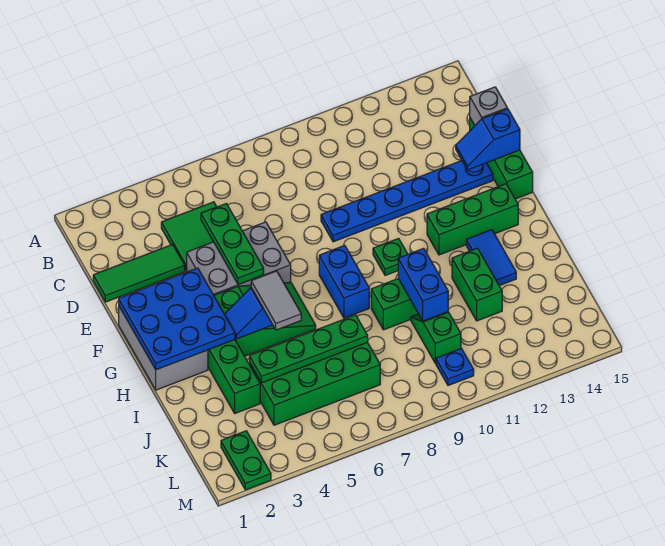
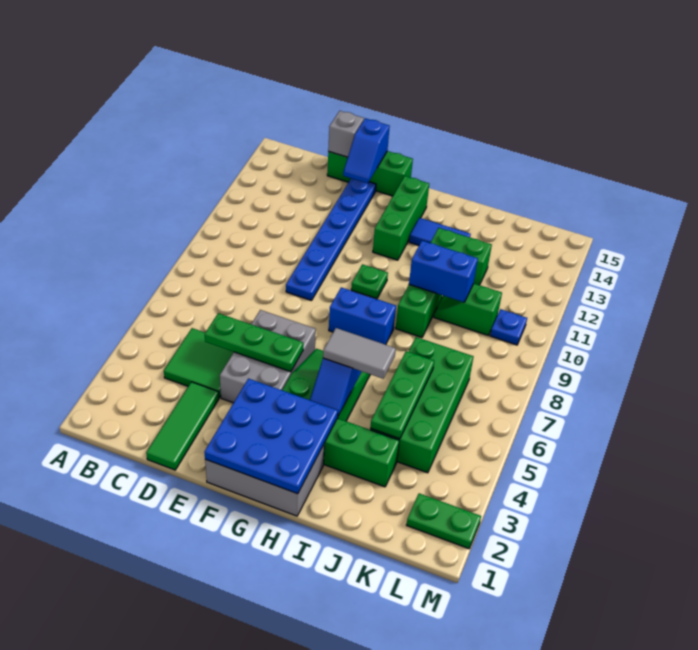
green plate J4:J7 level 2 -> green plate J4:J6 level 2

